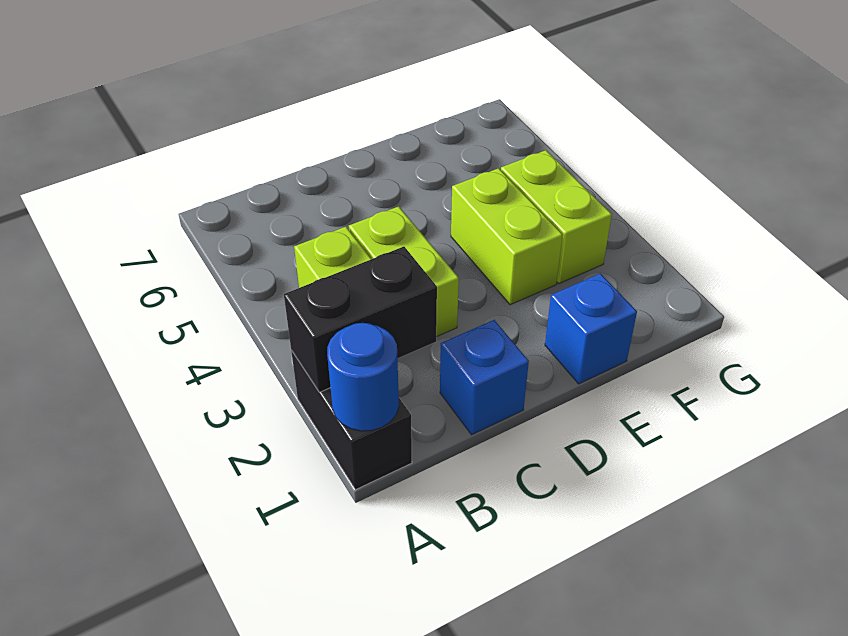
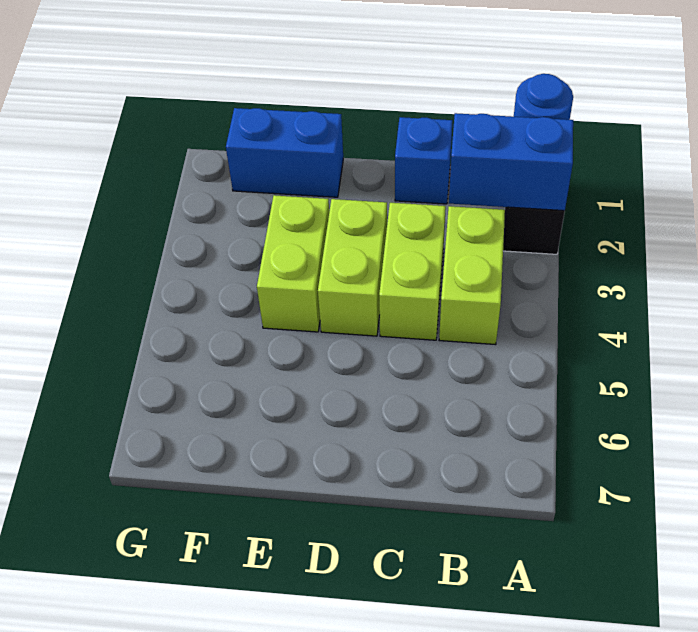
black brick A2:B2 level 2 -> blue brick A2:B2 level 2
blue brick E1 level 1 -> blue brick E1:F1 level 1
lime brick F3:F4 level 1 -> lime brick D3:D4 level 1

